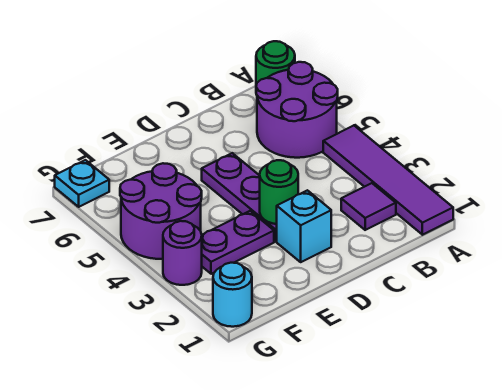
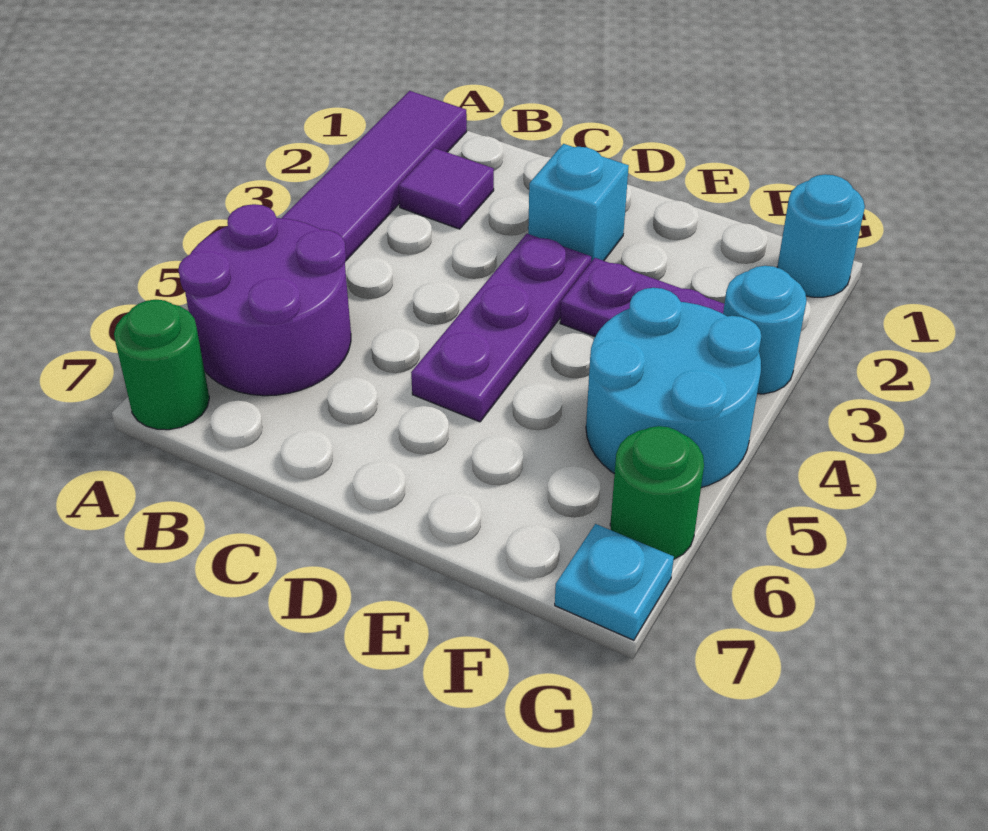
green round brick D3 level 2 -> green round brick G6 level 1
purple round brick F4:G5 level 1 -> cyan round brick F4:G5 level 1
purple round brick G3 level 1 -> cyan round brick G3 level 1

